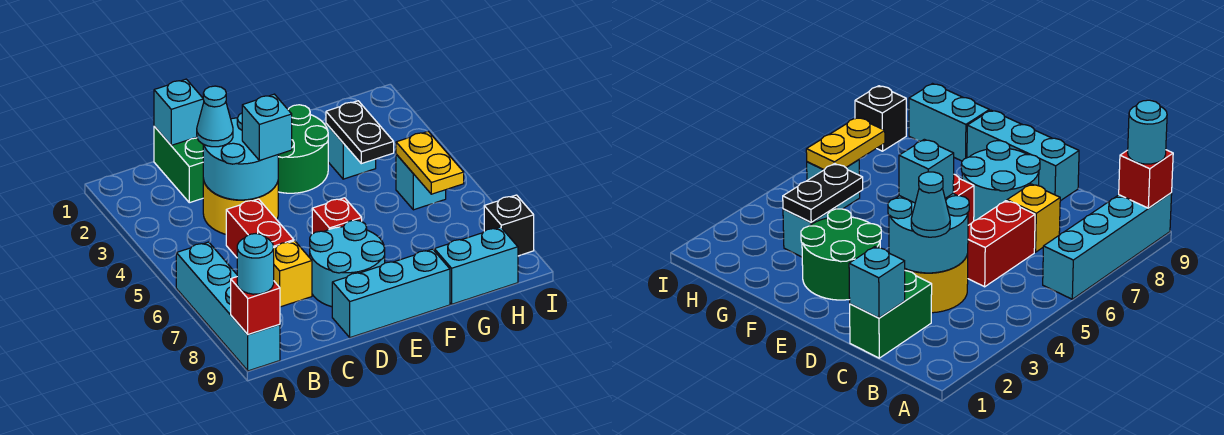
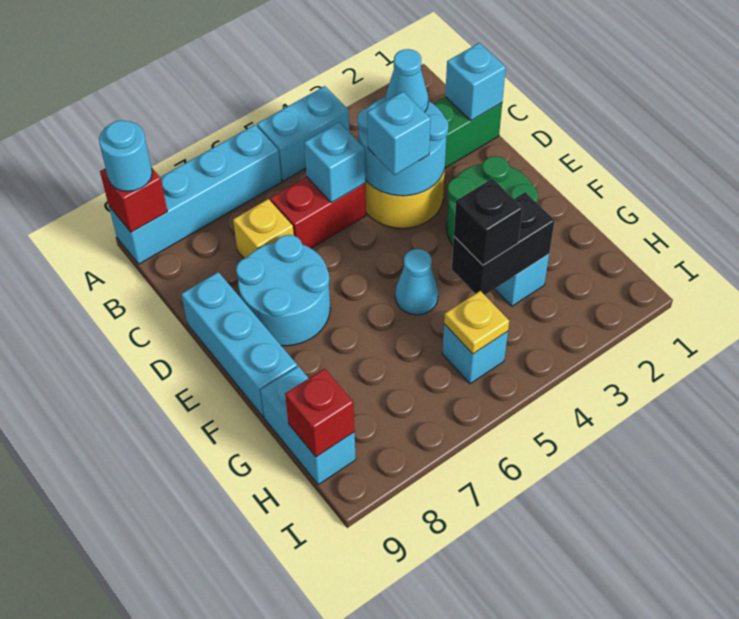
none -> cyan brick A4:A5 level 1
none -> cyan brick C5 level 2
red brick E6 level 1 -> red brick H9 level 2
none -> cyan cone F5 level 1
black plate G3:G4 level 2 -> black brick G3:G4 level 2
yellow plate H5:H6 level 2 -> yellow plate H5 level 2
black brick I8 level 1 -> black brick G4 level 3

